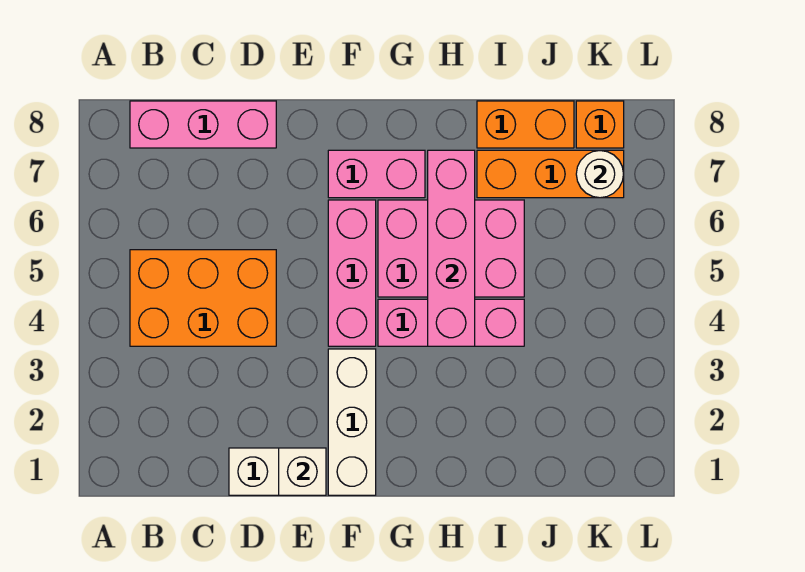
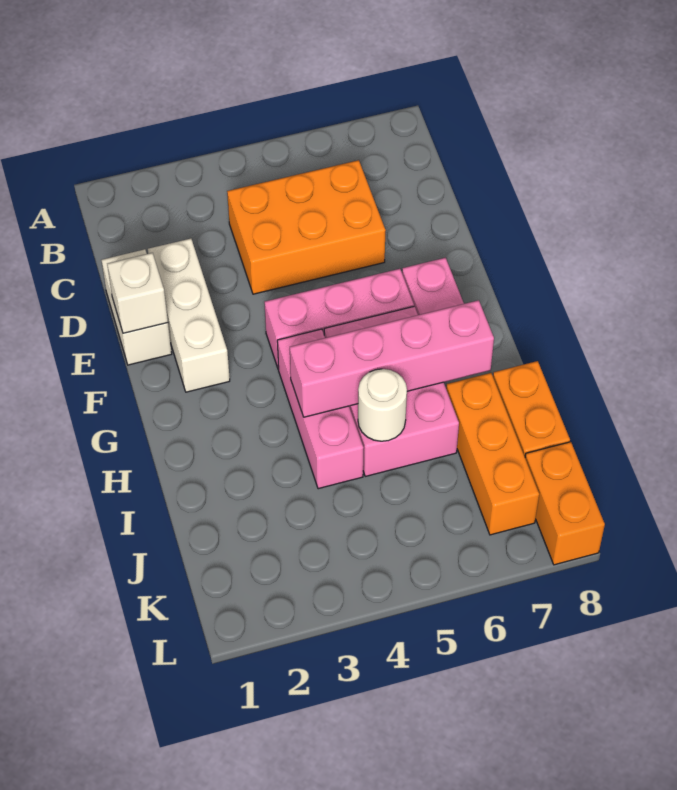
orange brick B4:D5 level 1 -> orange brick C4:D6 level 1
pink brick B8:D8 level 1 -> none
white brick F1:F3 level 1 -> white brick D2:F2 level 1
white round brick K7 level 2 -> white round brick I5 level 2
orange brick K8 level 1 -> orange brick K8:L8 level 1

